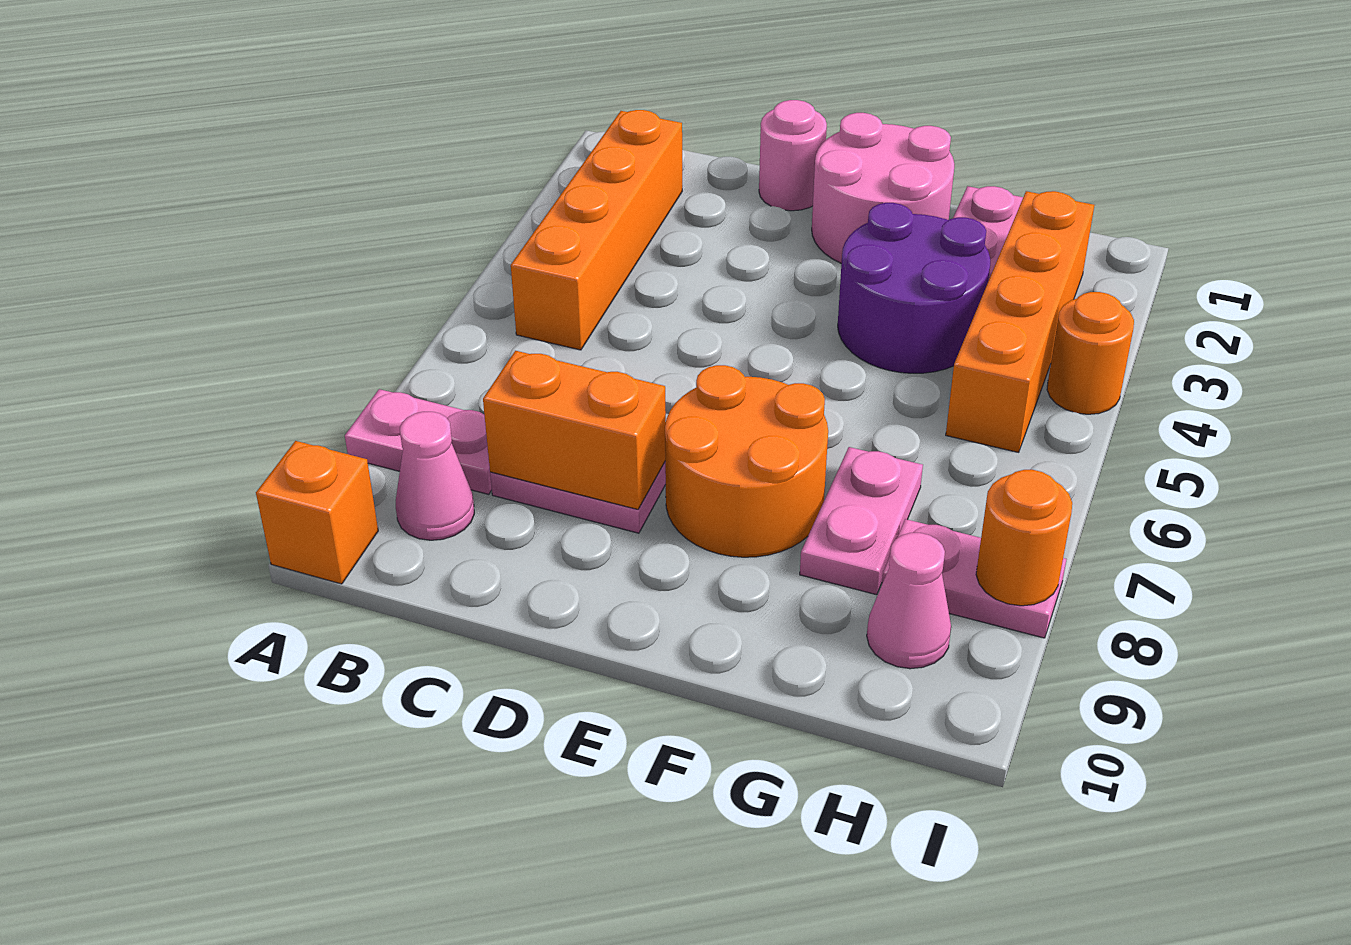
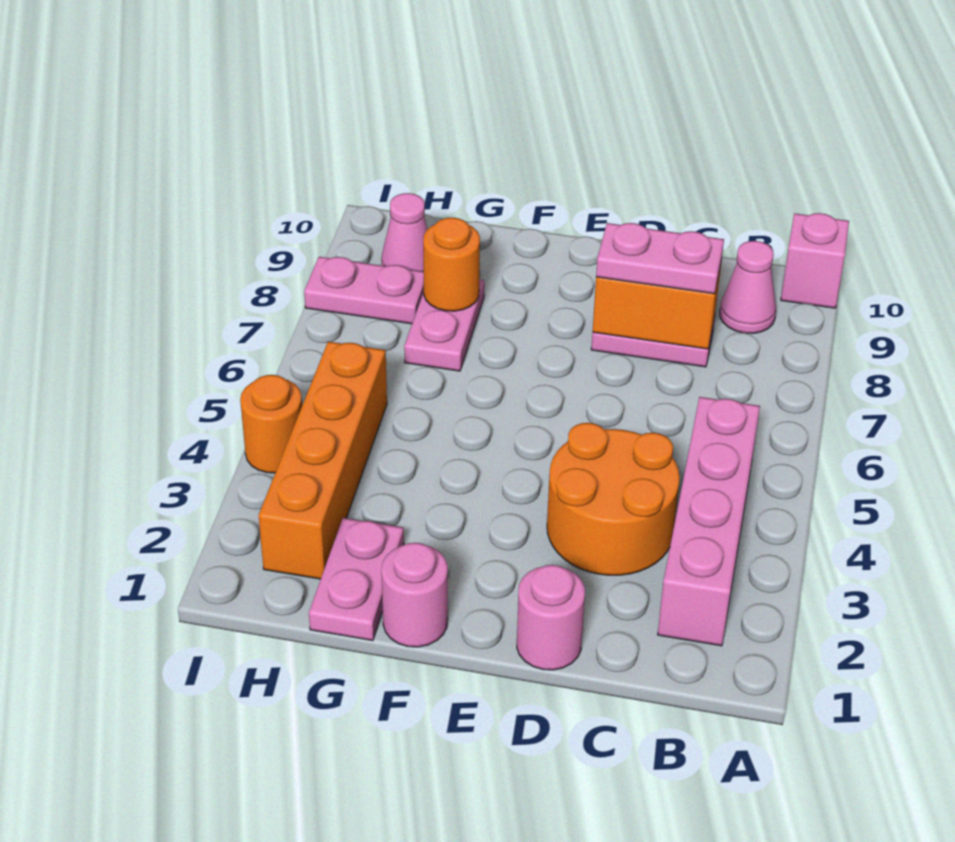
pink plate A8:B8 level 1 -> pink plate C8:D8 level 3
orange brick A10 level 1 -> pink brick A10 level 1
orange brick B2:B5 level 1 -> pink brick B2:B5 level 1
pink round brick E1:F2 level 1 -> pink round brick F1 level 1
orange round brick E7:F8 level 1 -> orange round brick C3:D4 level 1
purple round brick F3:G4 level 1 -> none
orange round brick I8 level 2 -> orange round brick G8 level 2

